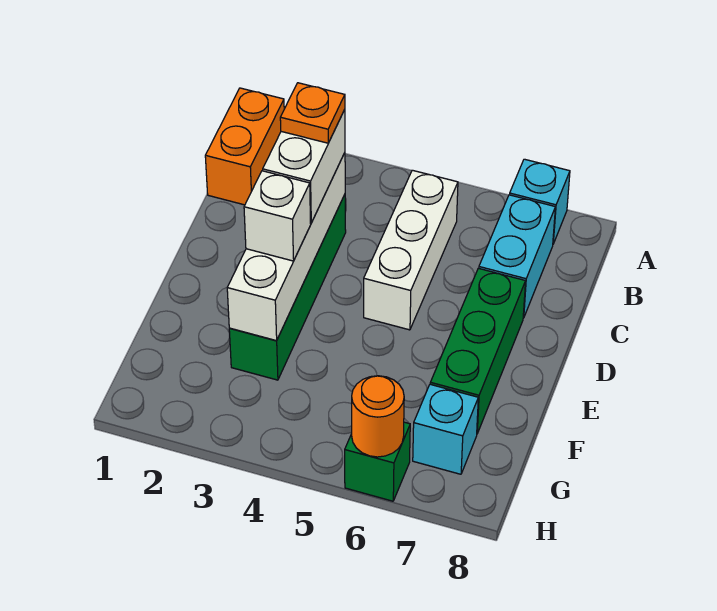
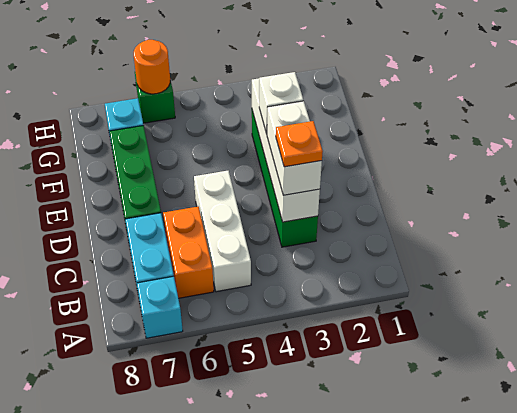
orange brick A1:B1 level 1 -> orange brick B6:C6 level 1

